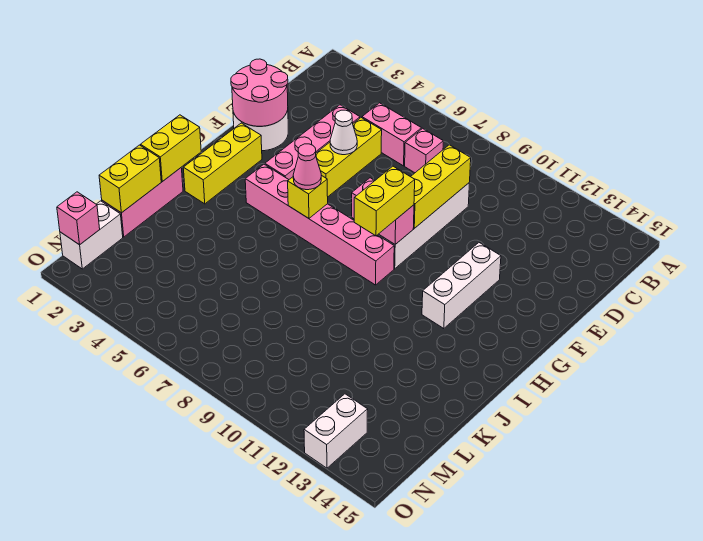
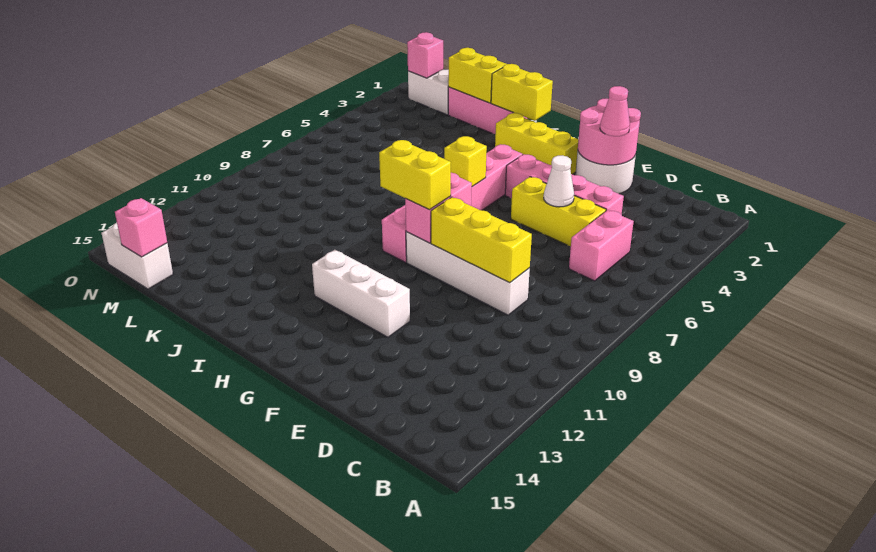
pink brick C7 level 1 -> pink brick M15 level 2
pink cone H6 level 3 -> pink cone E2 level 3
white brick N13:O13 level 1 -> white brick M15:N15 level 1

